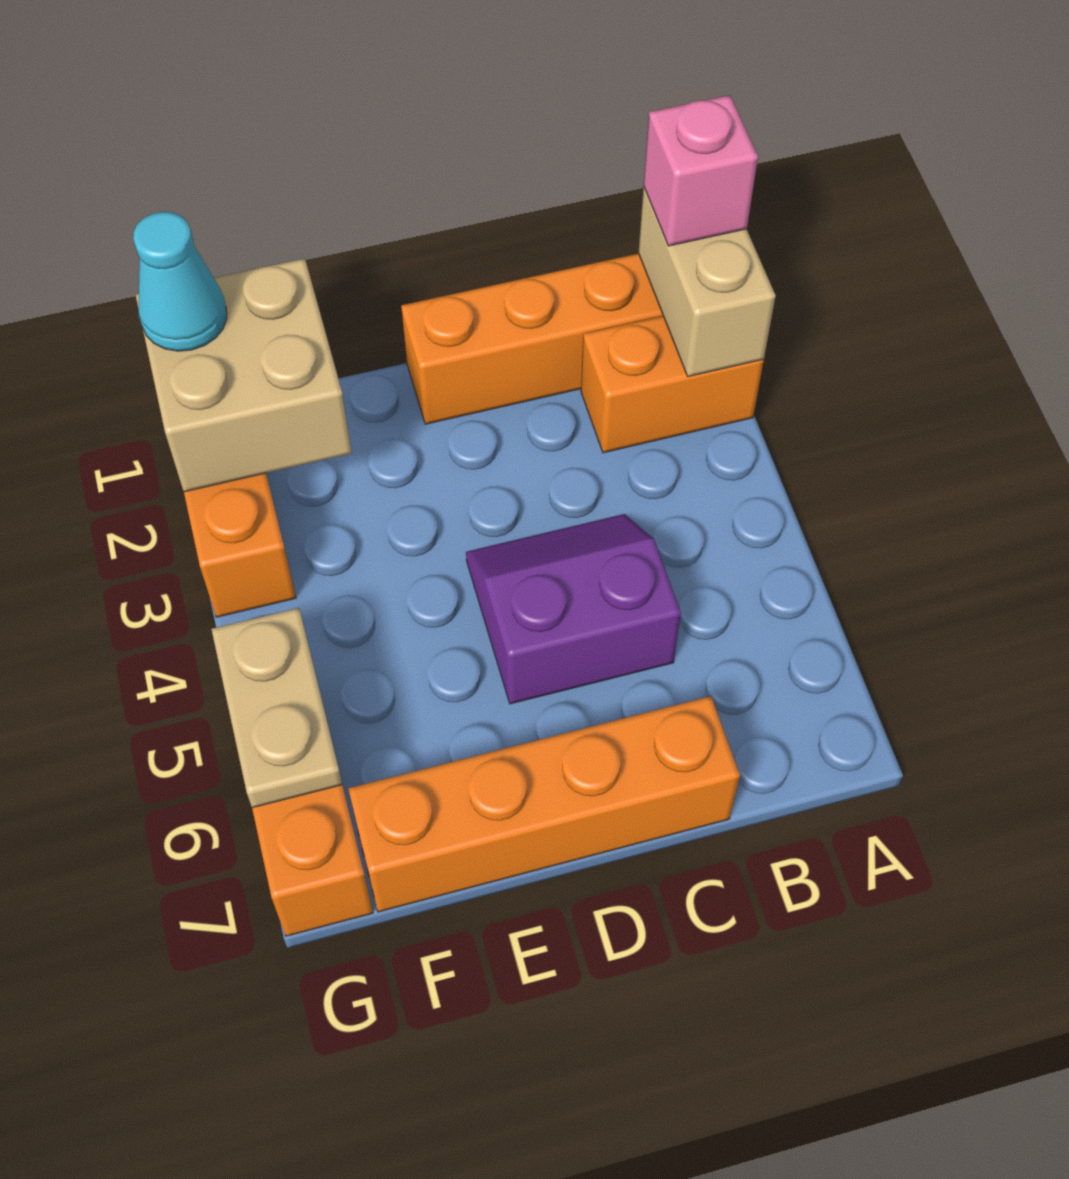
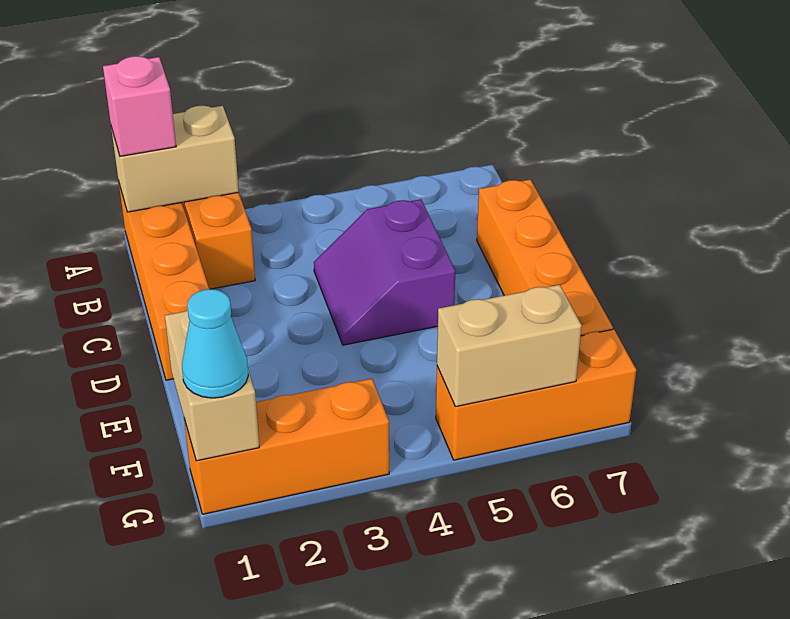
tan brick F1:G2 level 2 -> tan brick F1:G1 level 2
tan plate G5:G6 level 2 -> tan brick G5:G6 level 2

